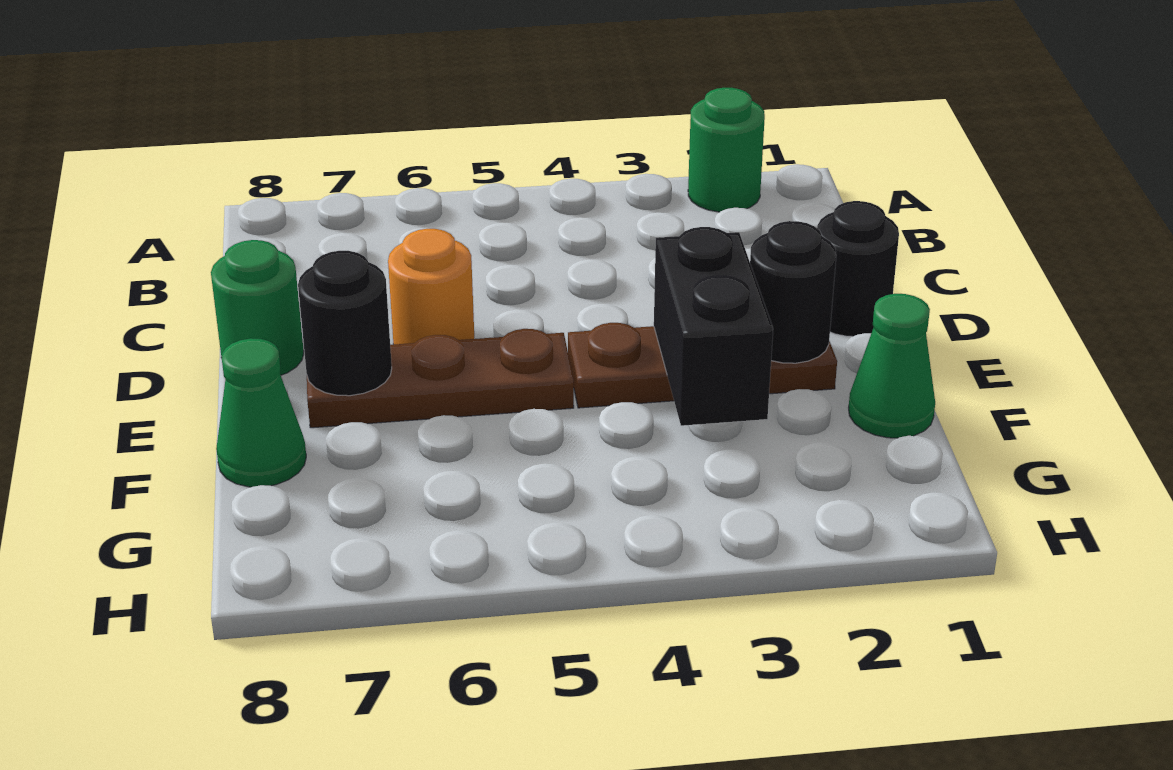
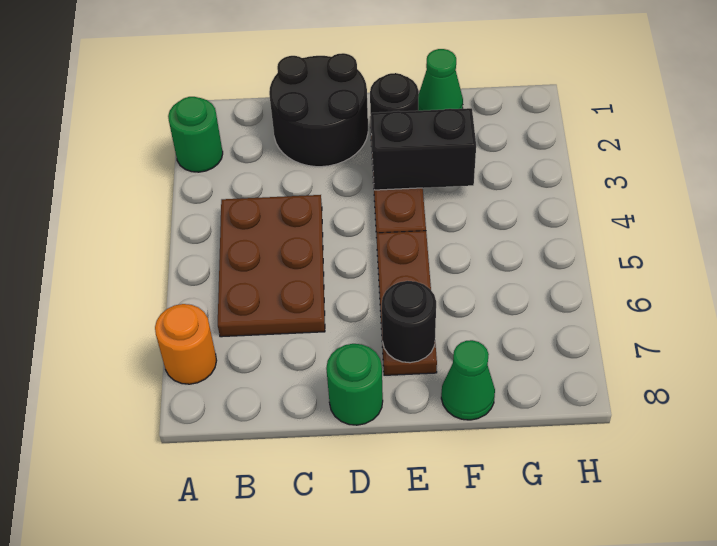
none -> brown plate B4:C6 level 1
black round brick D1 level 1 -> black round brick C1:D2 level 1
orange round brick D6 level 1 -> orange round brick A7 level 1

